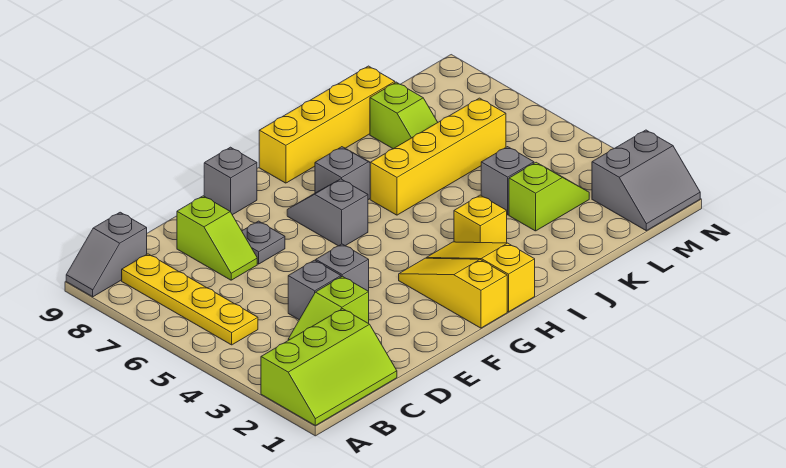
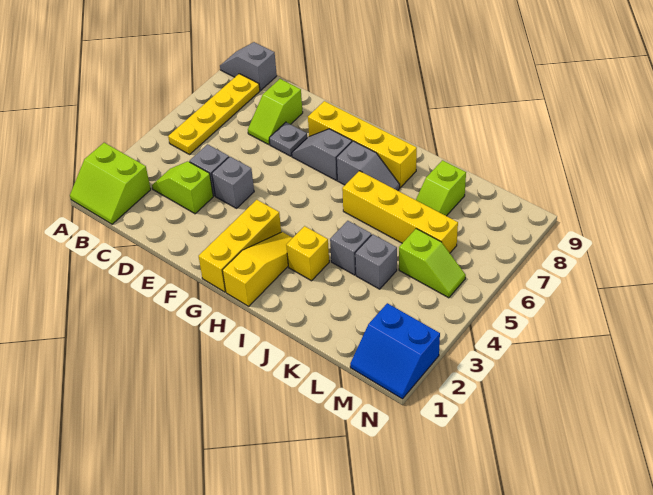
lime slope A1:C2 level 1 top 2 -> lime slope A1:B2 level 1 top 2
grey brick F9 level 1 -> grey brick J4 level 1
yellow slope G1:G3 level 1 top 1 -> yellow brick G1:G3 level 1
grey slope G6:G7 level 1 top 6 -> grey slope F7:G7 level 1 top G
yellow brick H9:K9 level 1 -> yellow brick F8:I8 level 1
lime slope K3:L3 level 1 top K -> lime slope L5:M5 level 1 top L
grey slope M1:N2 level 1 top 2 -> blue slope M1:N2 level 1 top 2

